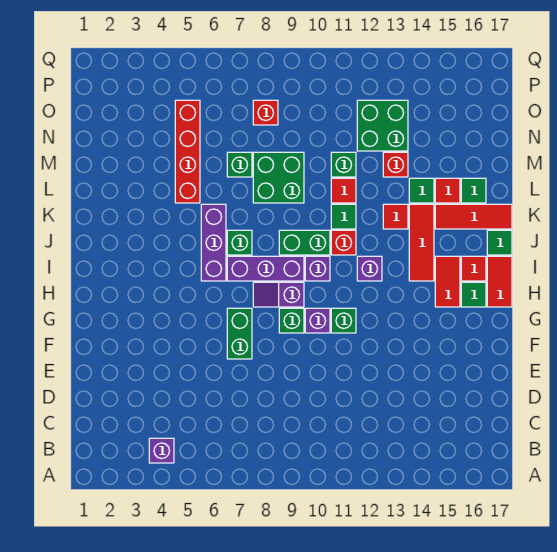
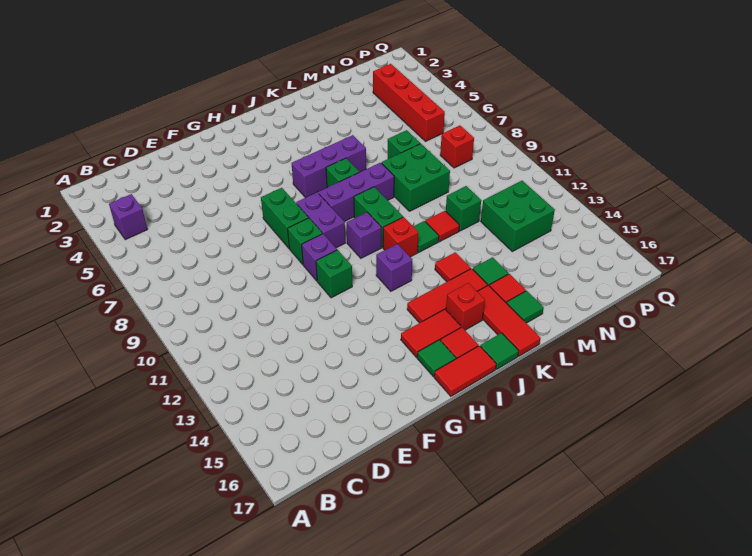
green brick F7:G7 level 1 -> green brick G7:G8 level 1
purple slope H8:H9 level 1 top 9 -> purple brick H8:H9 level 1
purple brick I7:I9 level 1 -> purple brick I8:K8 level 1
red brick L5:O5 level 1 -> red brick O3:O6 level 1
red brick M13 level 1 -> red brick J15 level 1

